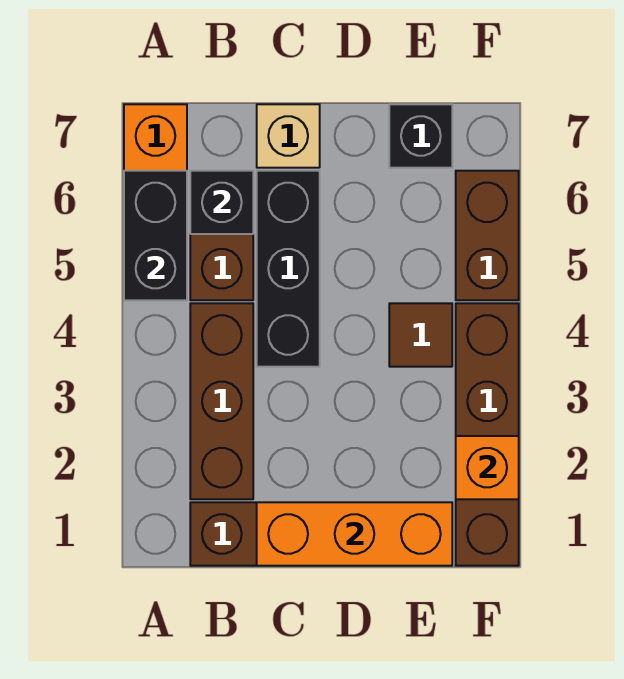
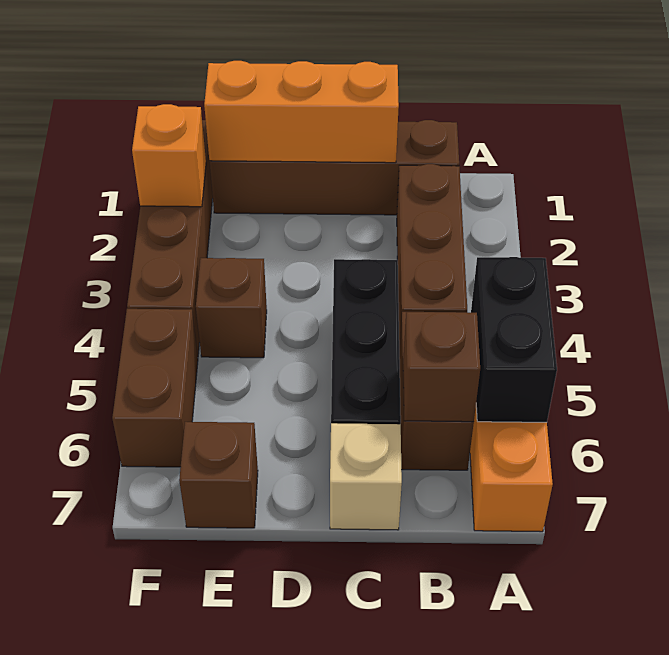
black brick B6 level 2 -> brown brick B6 level 2
brown tile E4 level 1 -> brown brick E4 level 1
black brick E7 level 1 -> brown brick E7 level 1

